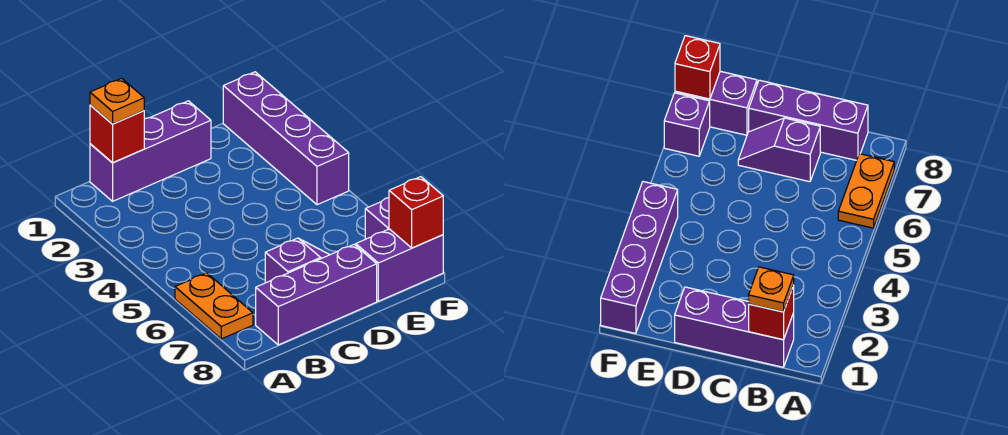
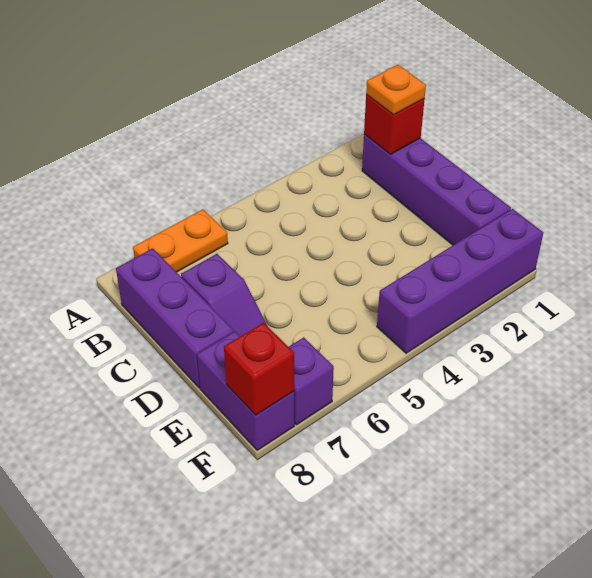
purple brick B1:D1 level 1 -> purple brick B1:E1 level 1

